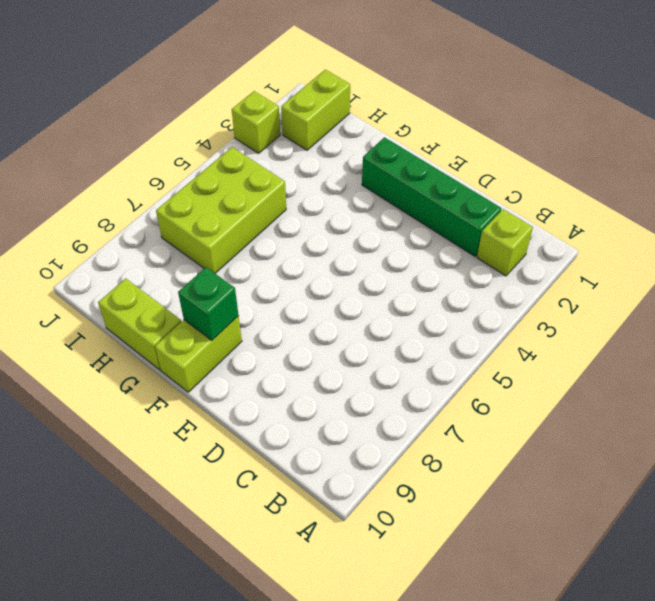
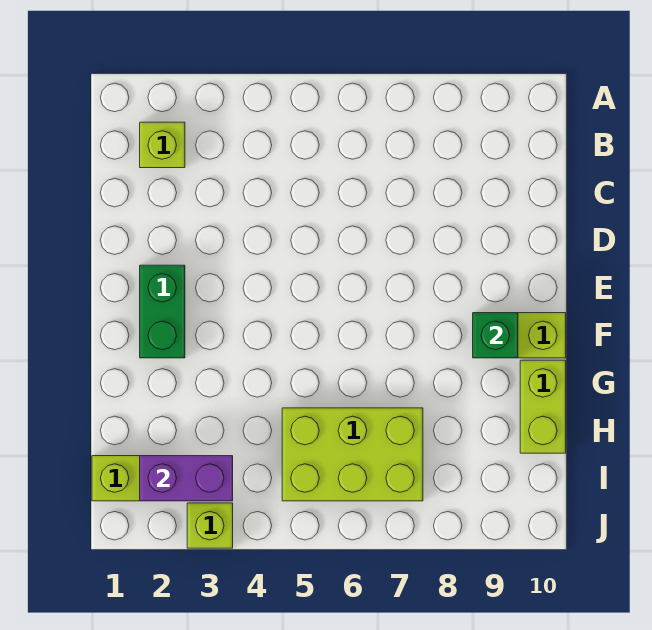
green brick C2:F2 level 1 -> green brick E2:F2 level 1
none -> purple brick I2:I3 level 2

